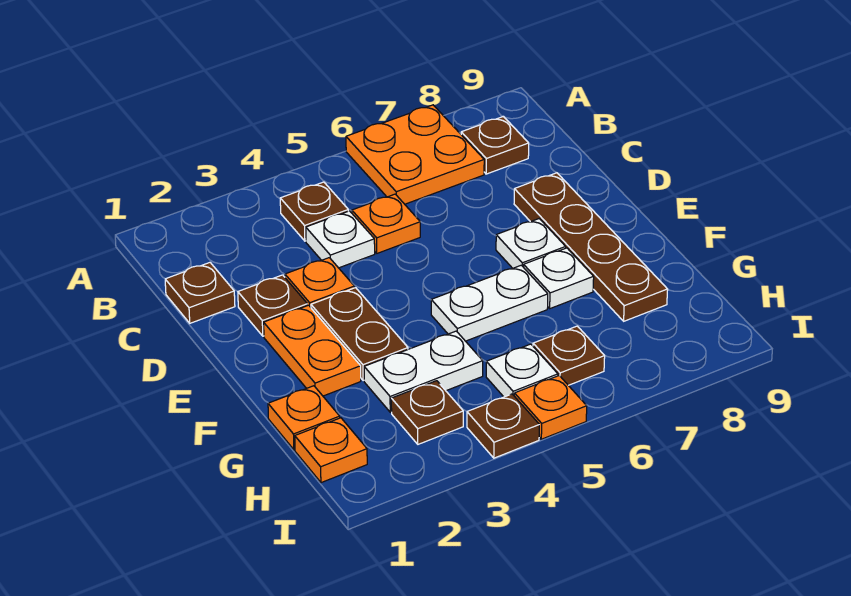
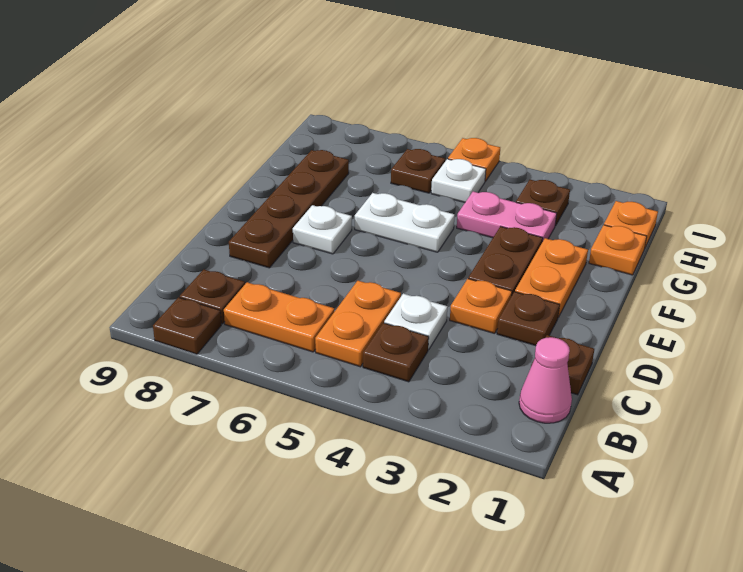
orange plate A6:B7 level 1 -> orange plate B6:B7 level 1
none -> pink cone B1 level 1
orange plate C5 level 1 -> orange plate B5:C5 level 1
white plate F7 level 1 -> none
white plate G3:G4 level 1 -> pink plate G3:G4 level 1
brown plate I4 level 1 -> brown plate A8 level 1

